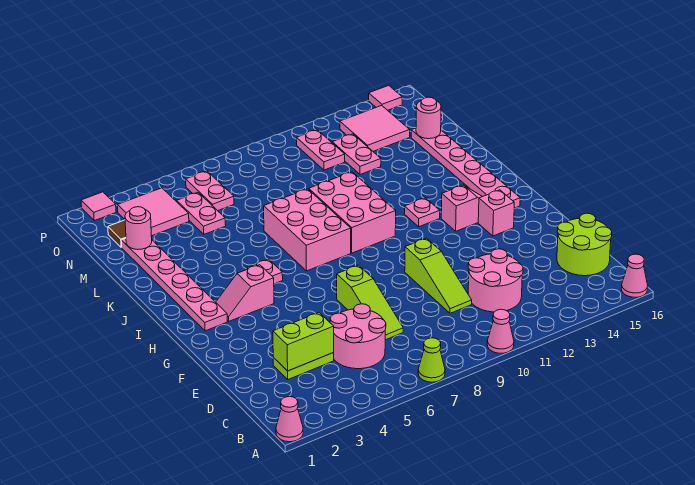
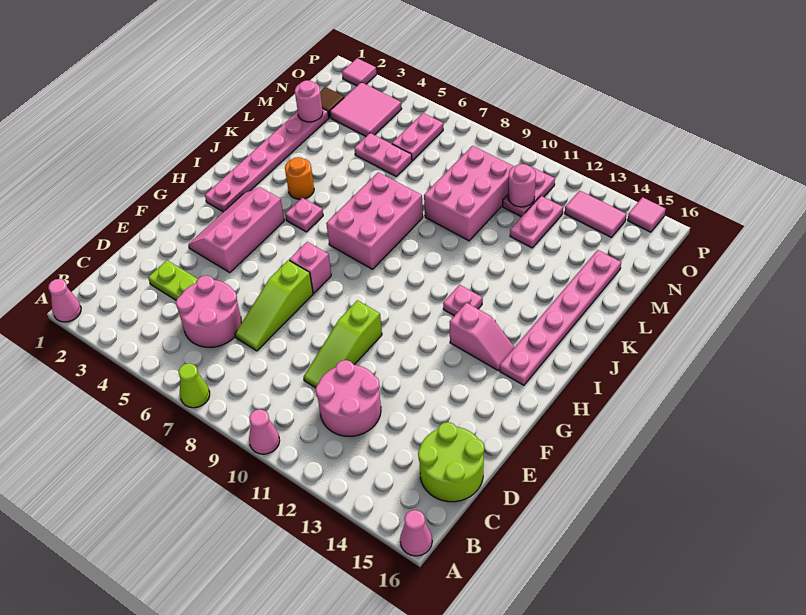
lime brick D3:D4 level 2 -> none
pink brick G14 level 1 -> pink brick G7 level 1
pink slope H3:H4 level 1 top 4 -> pink slope F3:H4 level 1 top 4
pink brick I9:K10 level 1 -> pink brick L9:N10 level 1
none -> orange round brick J4 level 1
pink plate M5:N5 level 1 -> pink plate M5:M6 level 1
pink round brick M15 level 2 -> pink round brick N11 level 2
pink tile N13:O14 level 1 -> pink tile O13:O14 level 1

